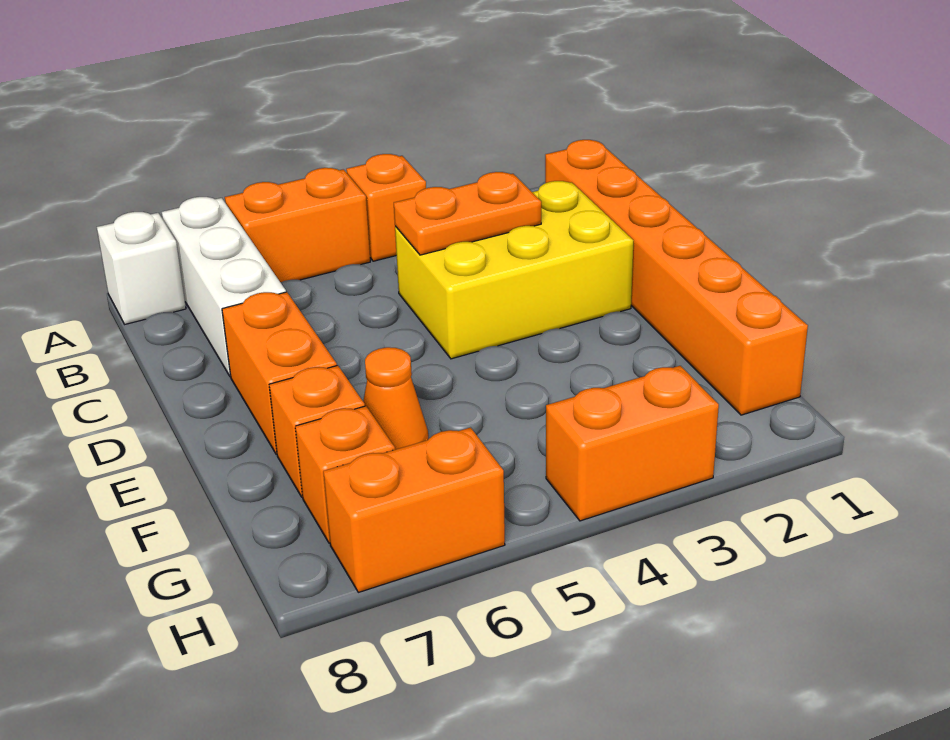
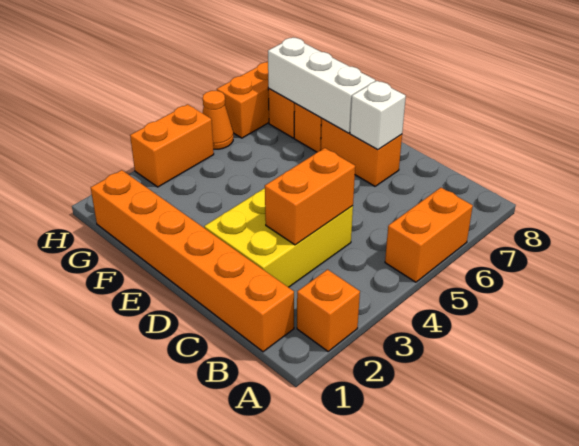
orange brick A4 level 1 -> orange brick A2 level 1
white brick A7:C7 level 1 -> white brick E7:G7 level 2
white brick A8 level 1 -> white brick D7 level 2
orange plate C3:C4 level 2 -> orange brick C3:C4 level 2
orange cone F6 level 1 -> orange cone H5 level 1

